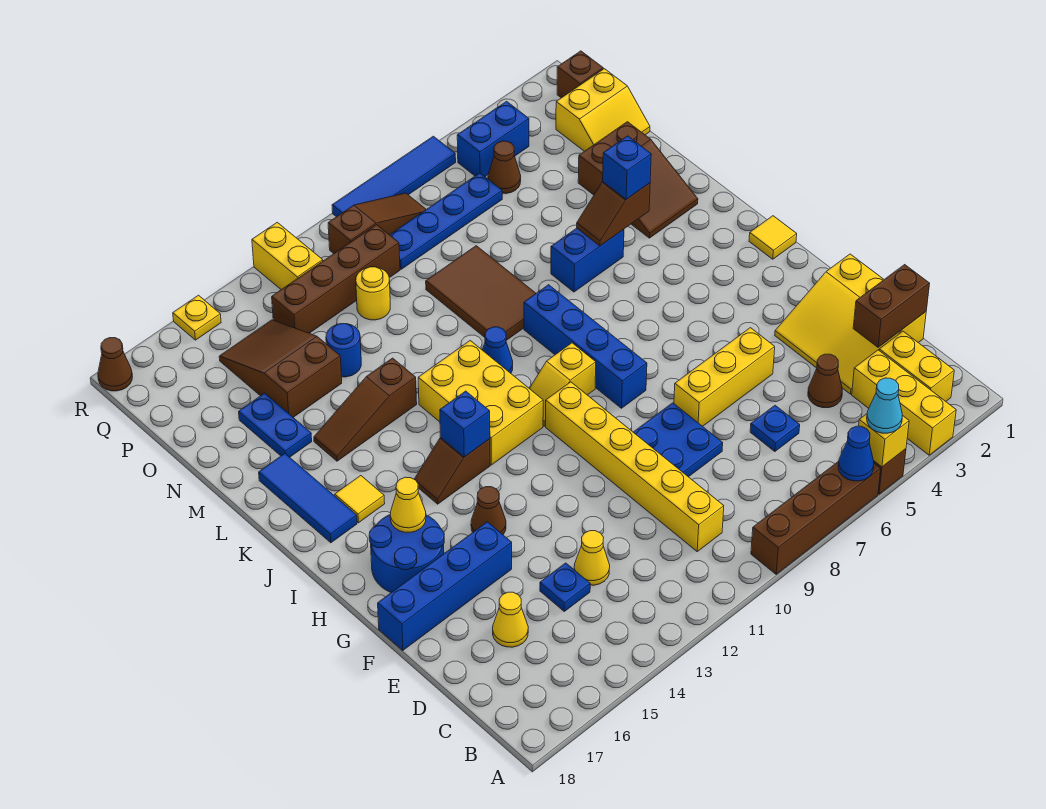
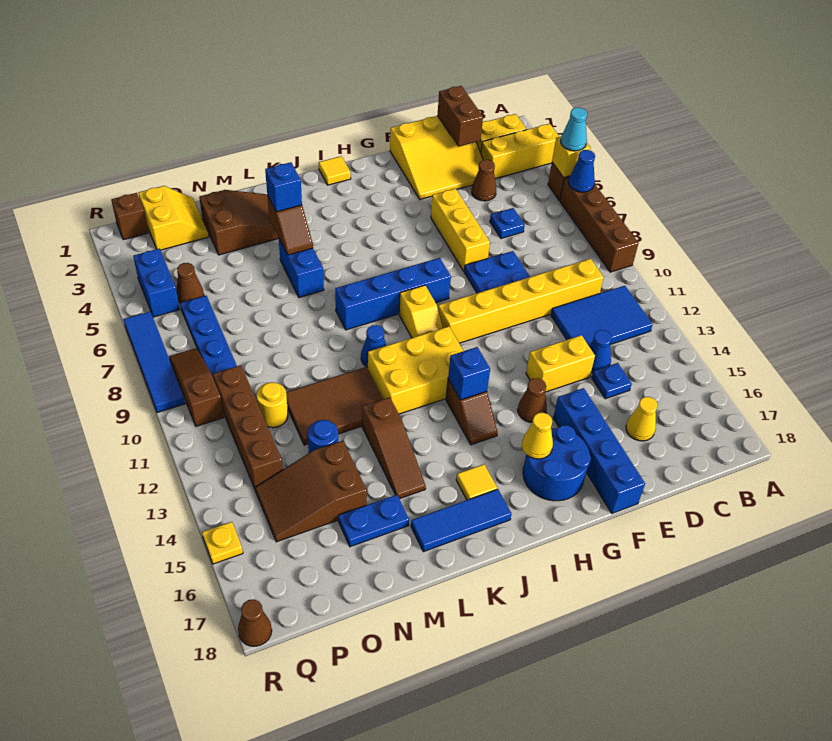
none -> blue tile B11:D12 level 1
yellow cone D13 level 1 -> blue cone D13 level 1
brown tile L8:N9 level 1 -> brown tile L11:N12 level 1
yellow brick Q12:R12 level 1 -> yellow brick E13:F13 level 1

